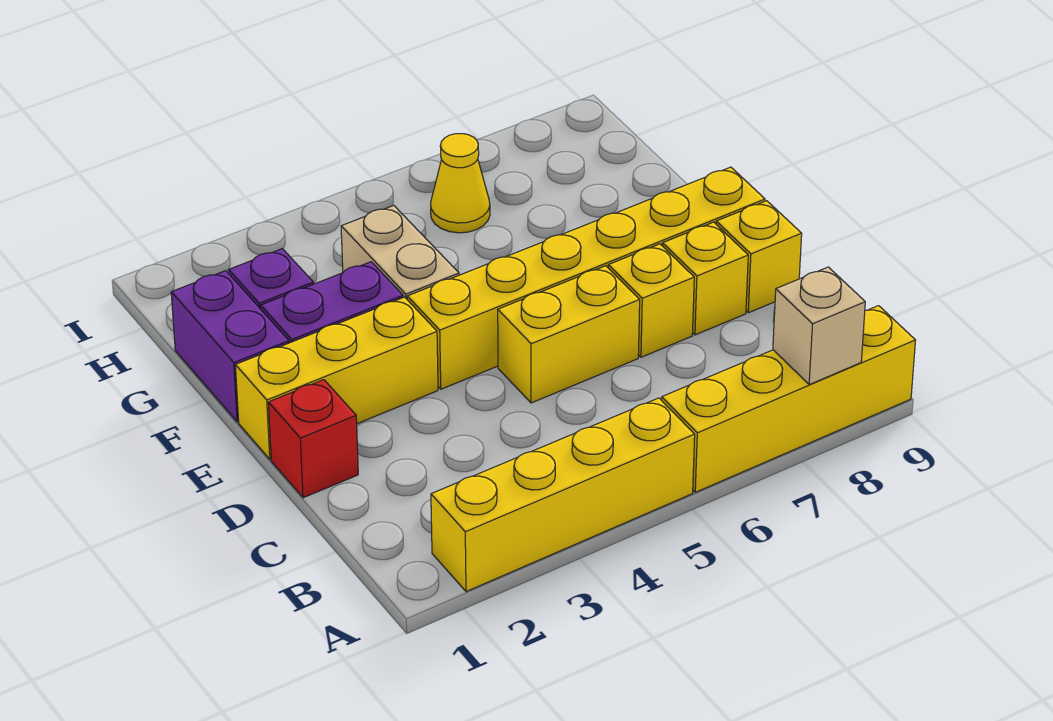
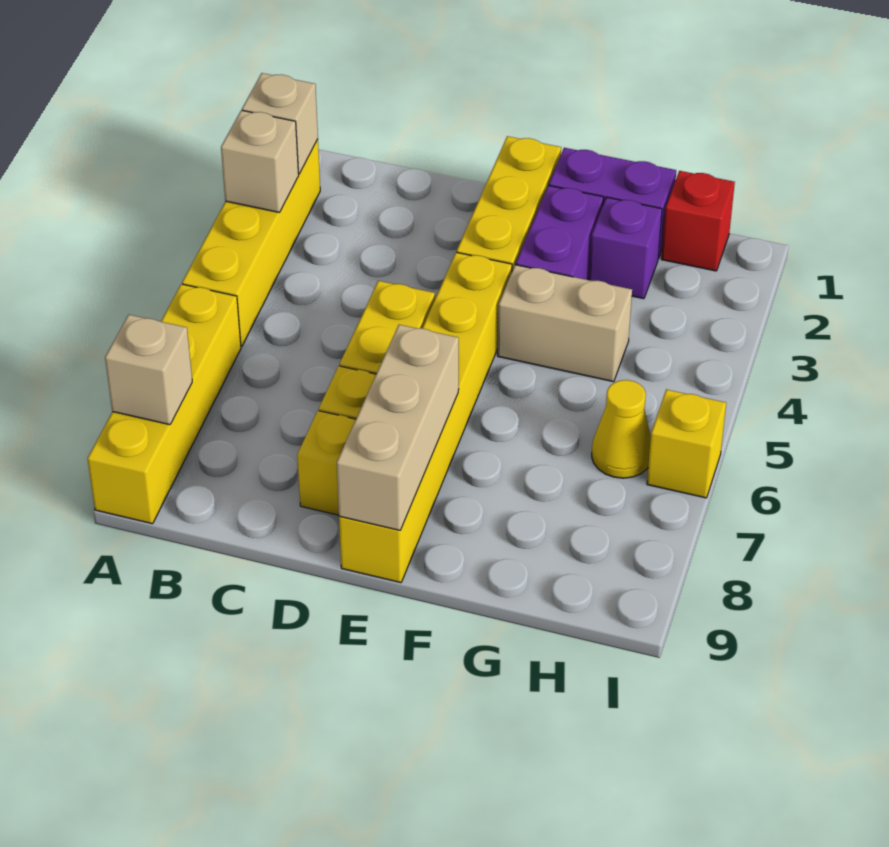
none -> tan brick A2 level 2
none -> tan brick A3 level 2
red brick D1 level 1 -> red brick H1 level 1
yellow brick D9 level 1 -> yellow brick I6 level 1
none -> tan brick E7:E9 level 2

